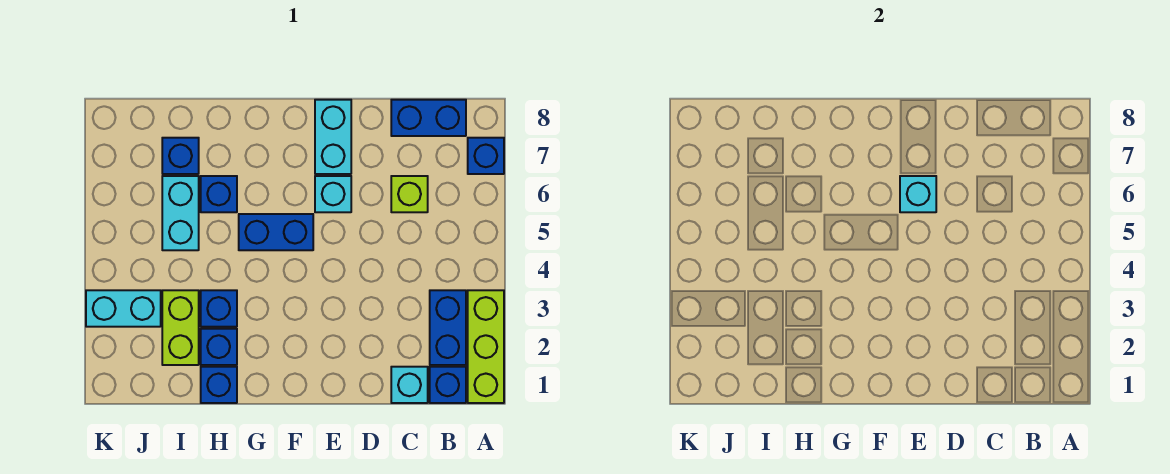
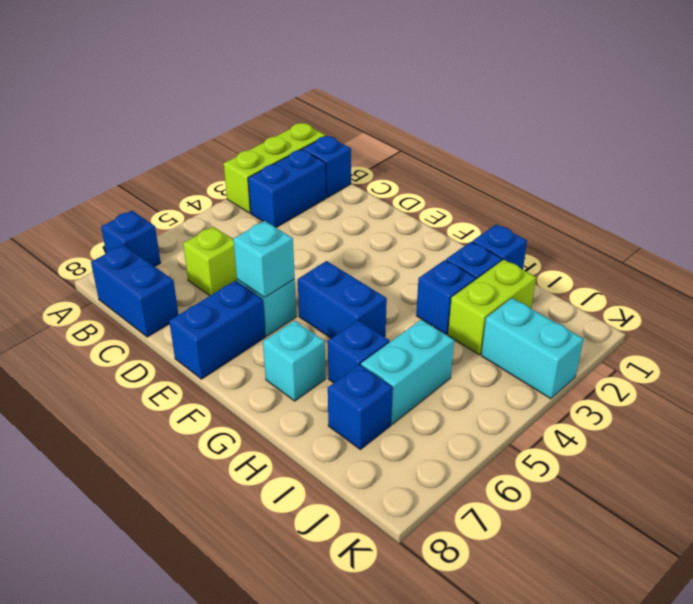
cyan brick C1 level 1 -> cyan brick G7 level 1
cyan brick E7:E8 level 1 -> blue brick E7:E8 level 1

